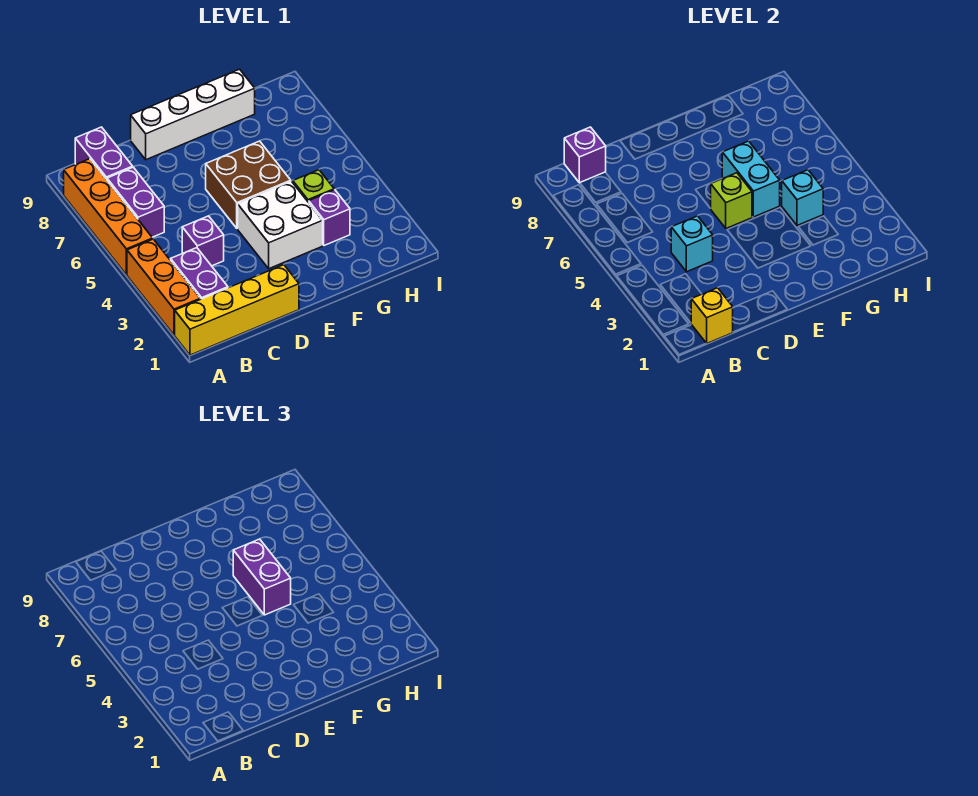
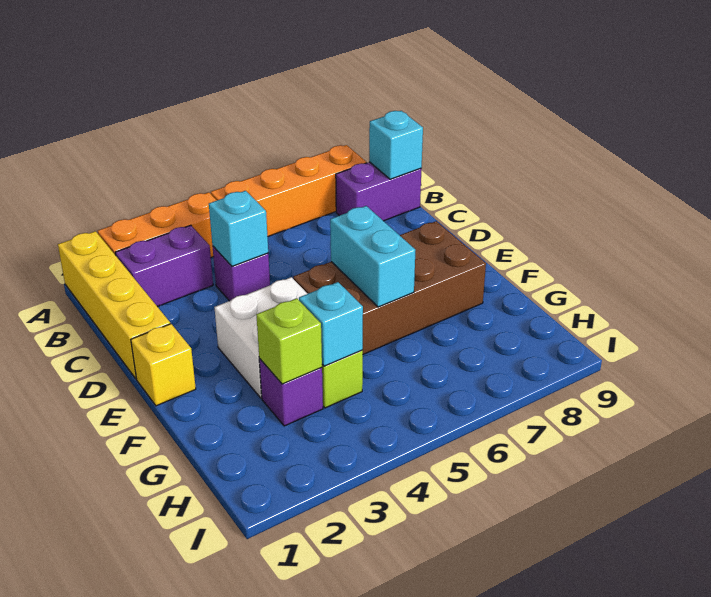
yellow brick B1 level 2 -> yellow brick E1 level 1
purple brick B6:B7 level 1 -> none
purple brick B9 level 2 -> cyan brick B9 level 2
white brick D9:G9 level 1 -> none
brown brick E5:F6 level 1 -> brown brick E5:F8 level 1
lime brick E5 level 2 -> lime brick G3 level 2
cyan brick F5:F6 level 2 -> cyan brick E6:F6 level 2
purple brick F5:F6 level 3 -> none

